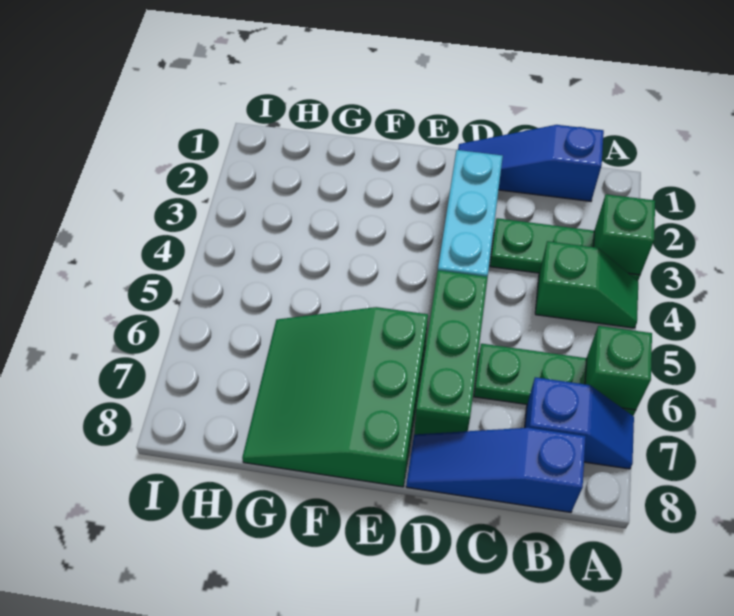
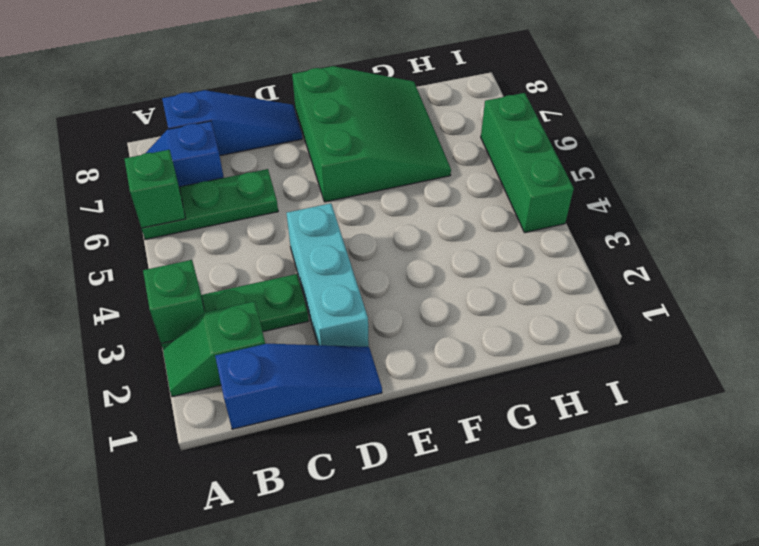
green slope A4:B4 level 1 top B -> green slope A2:B2 level 1 top B
green brick D5:D7 level 1 -> green brick I4:I6 level 1

